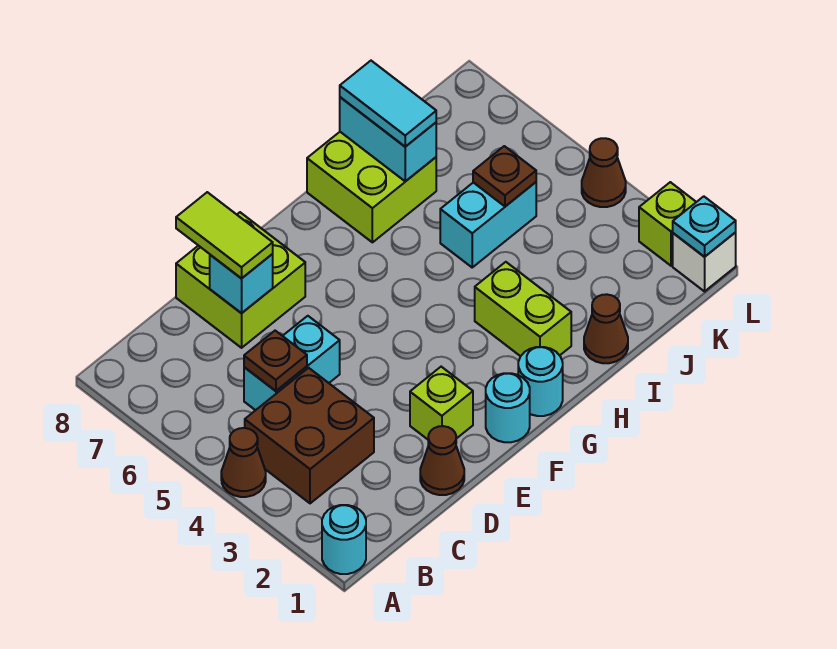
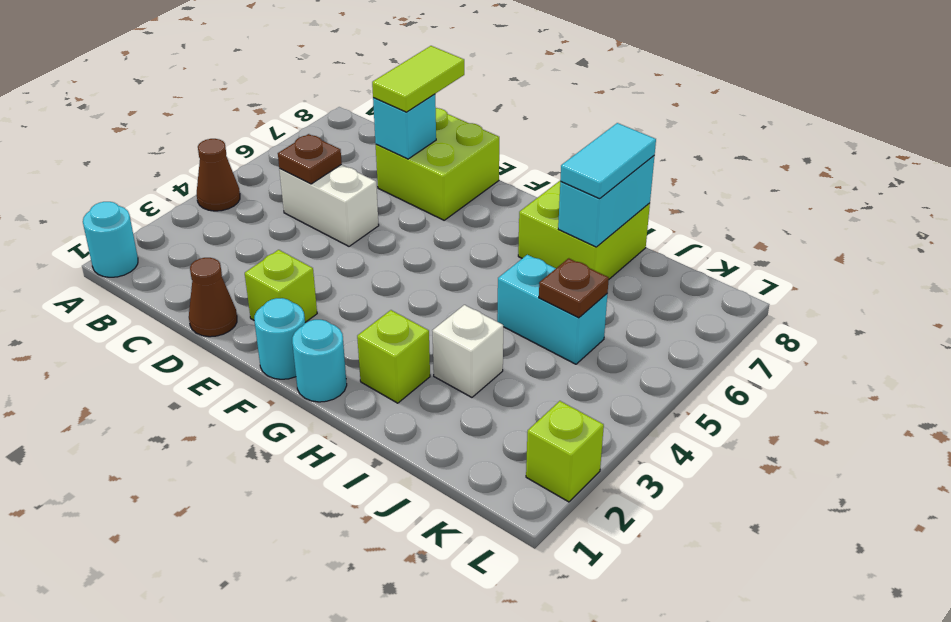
brown brick B3:C4 level 1 -> none
cyan brick C5:D5 level 1 -> white brick C5:D5 level 1
lime brick H2:H3 level 1 -> lime brick H2 level 1
brown cone I1 level 1 -> none
white brick L1 level 1 -> white brick I3 level 1
cyan plate L1 level 2 -> none
brown cone L4 level 1 -> none

